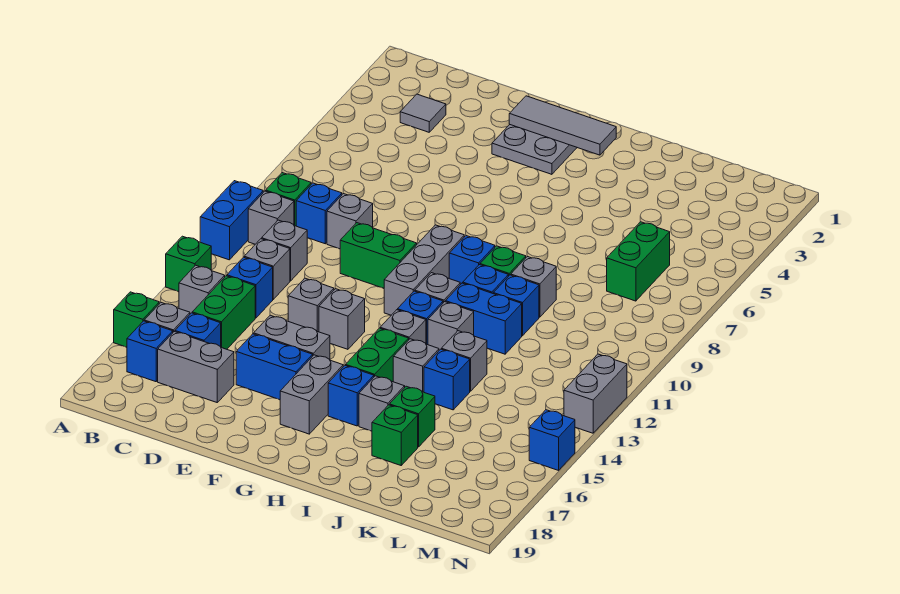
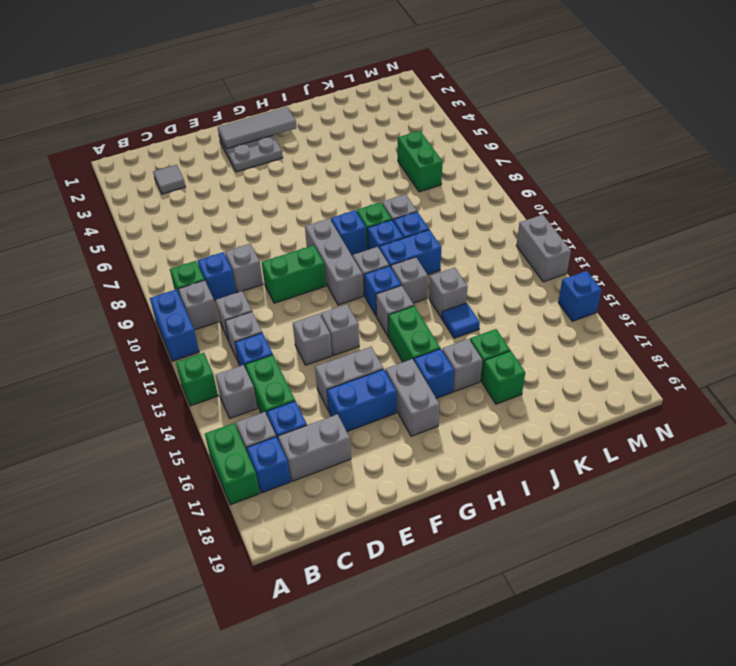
green brick A16 level 1 -> green brick A16:A17 level 1
grey brick I14 level 1 -> none
blue brick J14 level 1 -> blue tile J14 level 1

